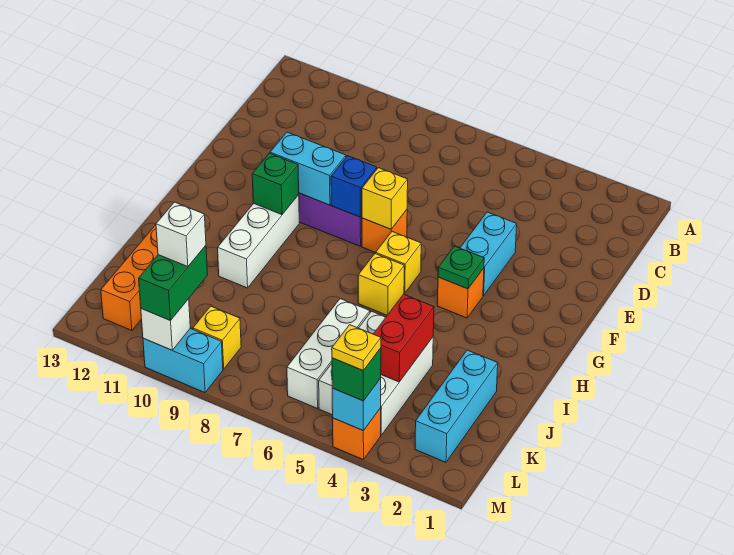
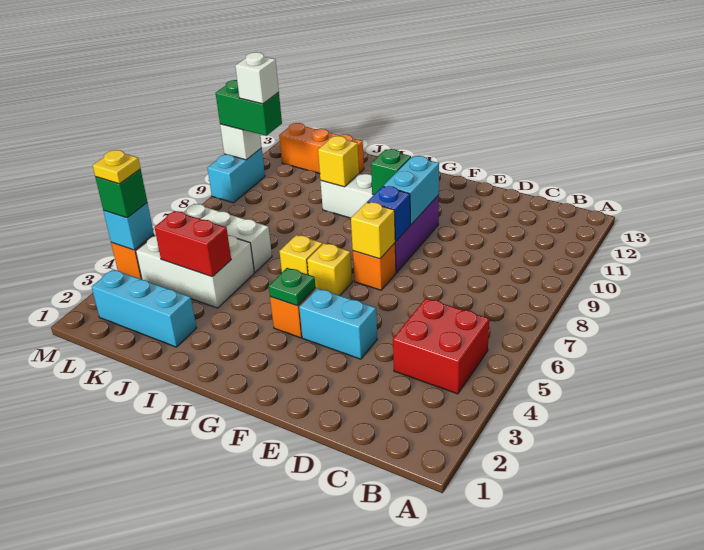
none -> red brick B4:C5 level 1
yellow brick L9 level 1 -> yellow brick I10 level 2

